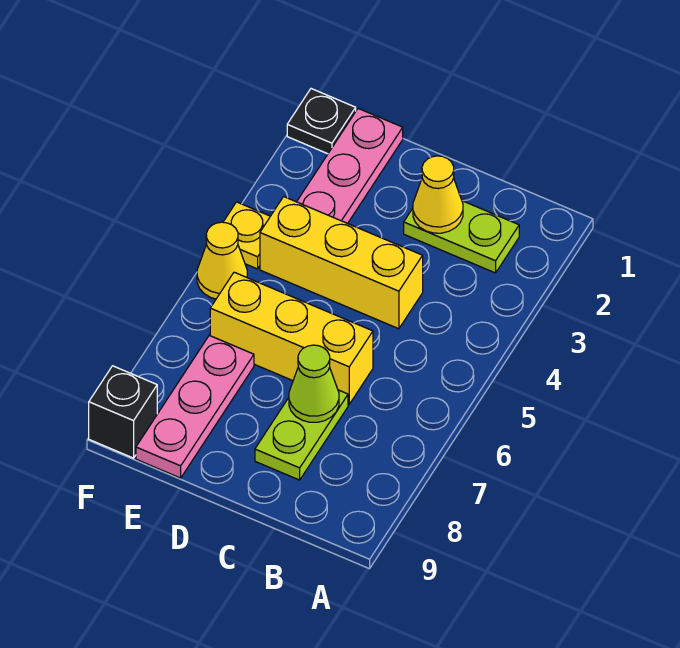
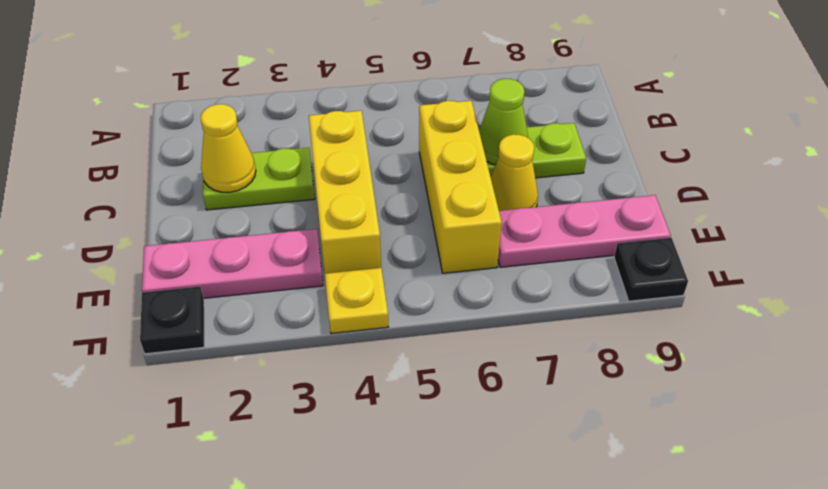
lime plate B2:C2 level 1 -> lime plate C2:C3 level 1
yellow cone F5 level 1 -> yellow cone D7 level 1
black brick F9 level 1 -> black plate F9 level 1

